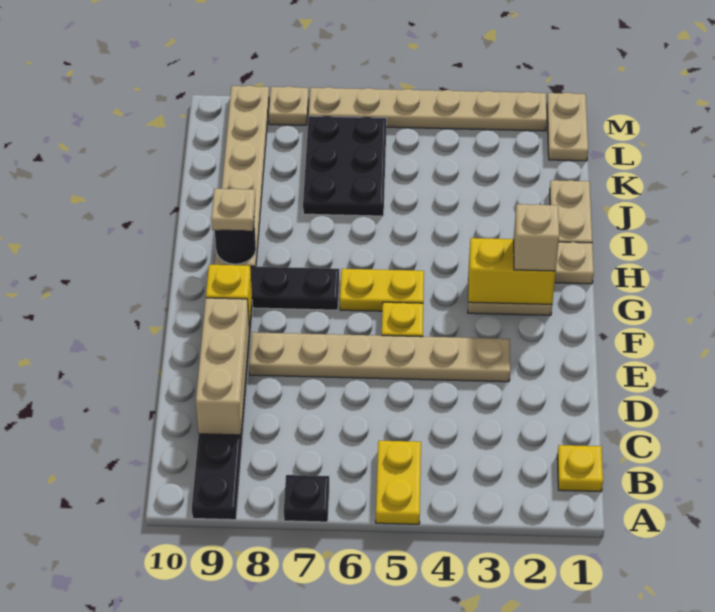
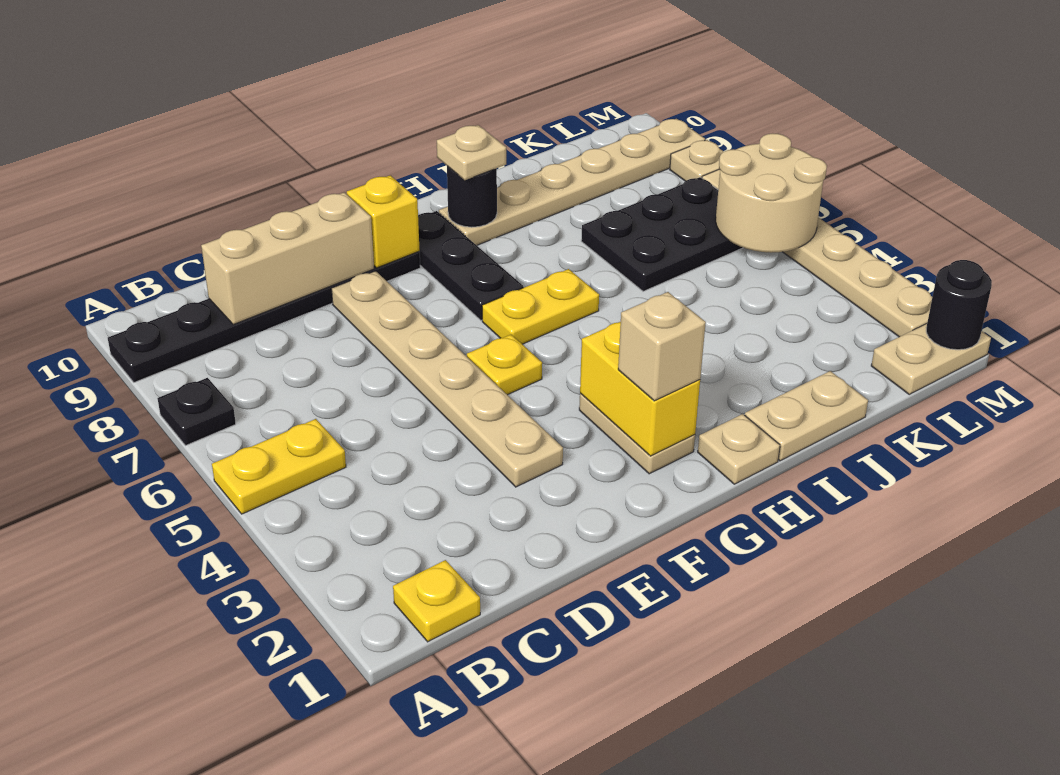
yellow plate G5:G6 level 1 -> yellow plate G6:H6 level 1
none -> tan round brick L5:M6 level 2
none -> black round brick M1 level 2

